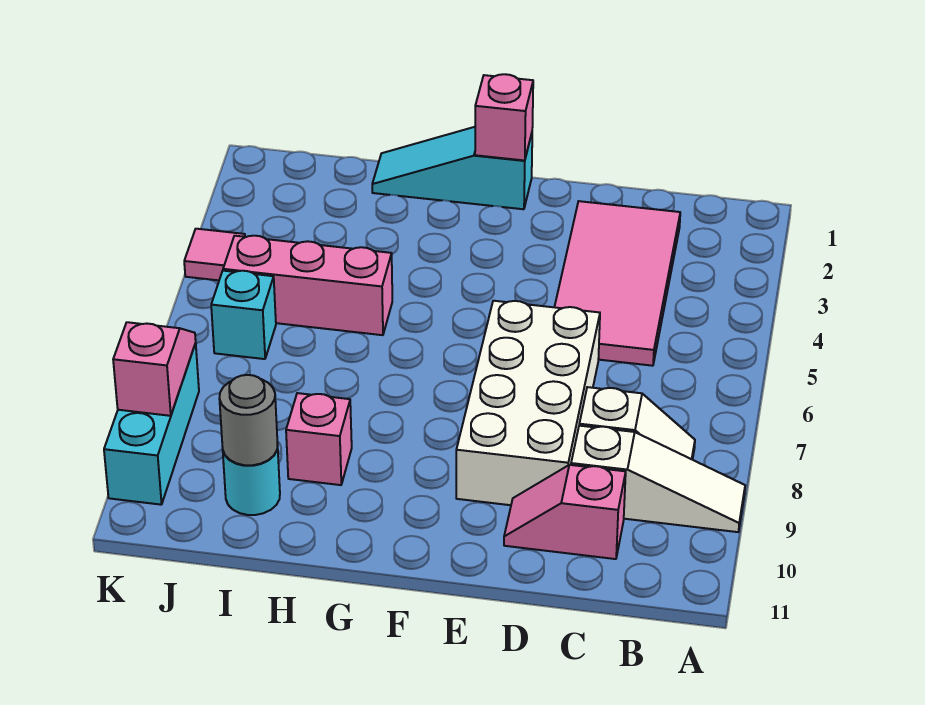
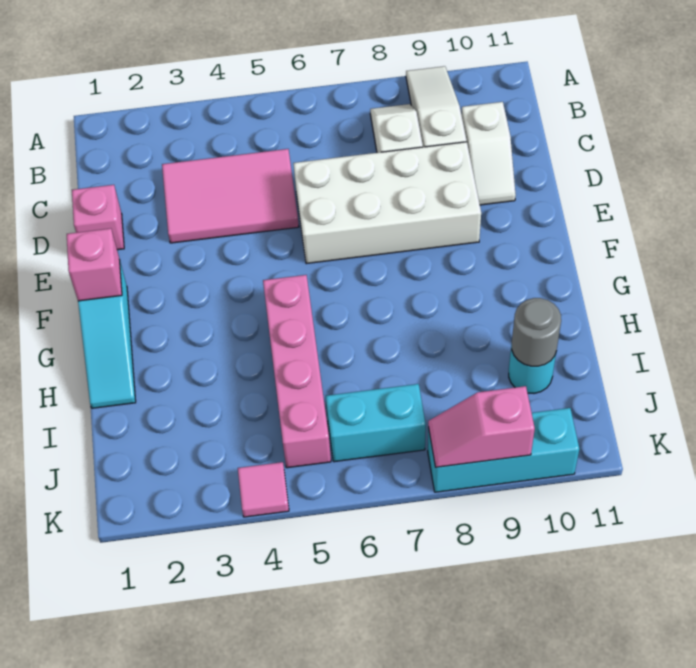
pink tile C2:D5 level 1 -> pink tile C3:D5 level 1
pink slope C10:D10 level 1 top C -> white slope C10:D10 level 1 top C
pink brick H5:J5 level 1 -> pink brick G5:J5 level 1
pink brick H9 level 1 -> pink brick D1 level 1
cyan brick J6 level 1 -> cyan brick J6:J7 level 1

